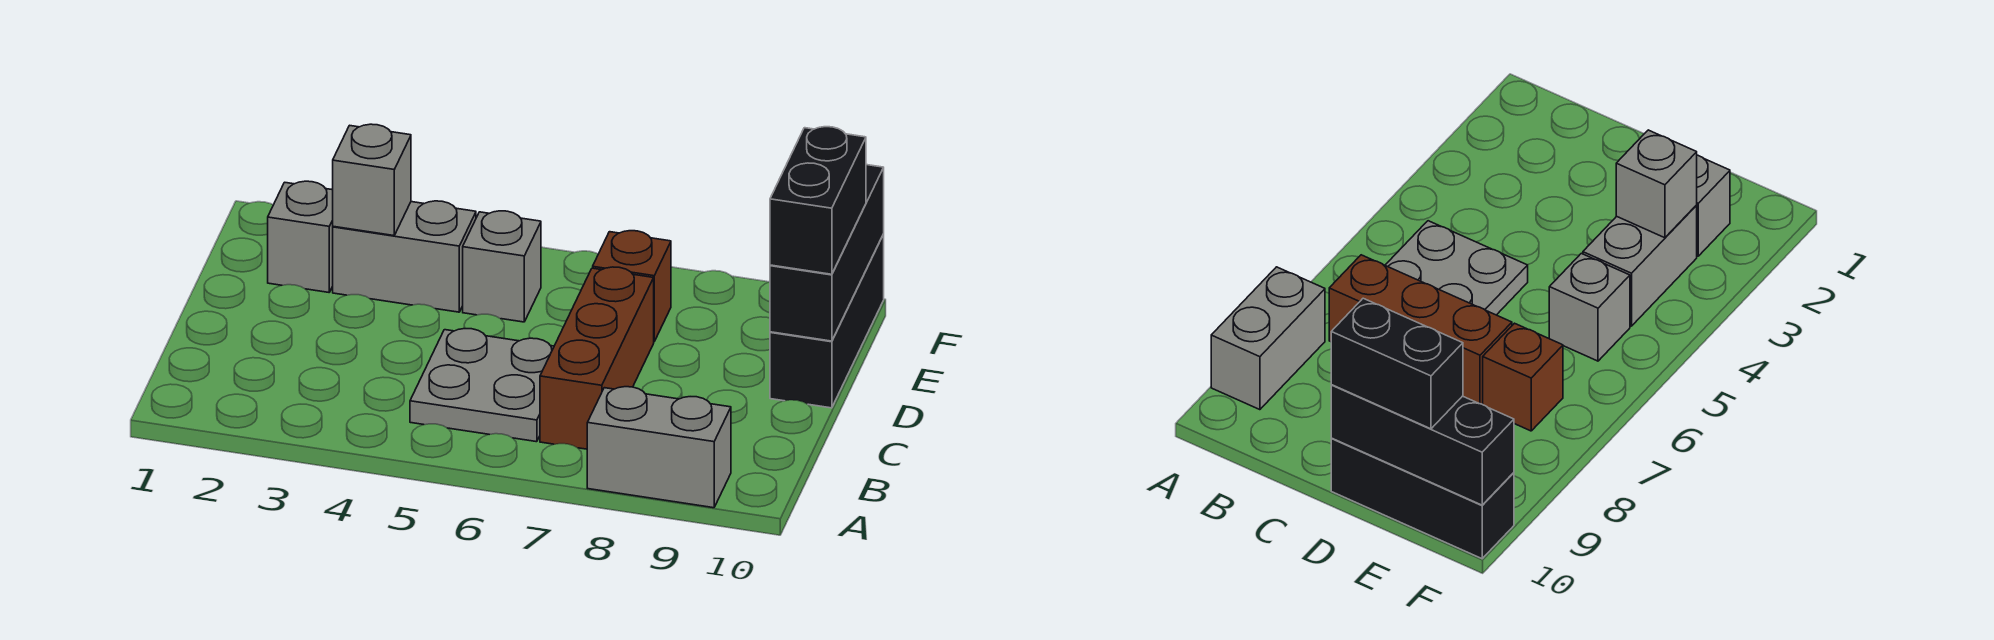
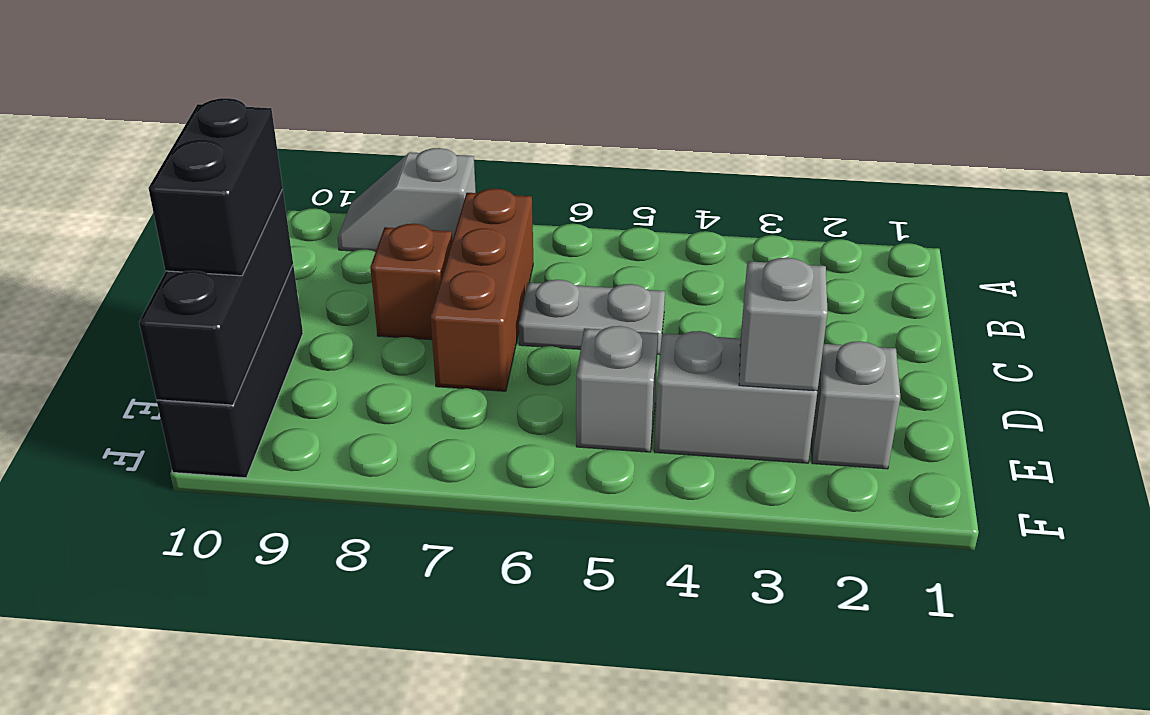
grey brick A8:A9 level 1 -> grey slope A8:A9 level 1 top 8
grey plate B5:C6 level 1 -> grey plate C5:C6 level 1
brown brick E7 level 1 -> brown brick C8 level 1

